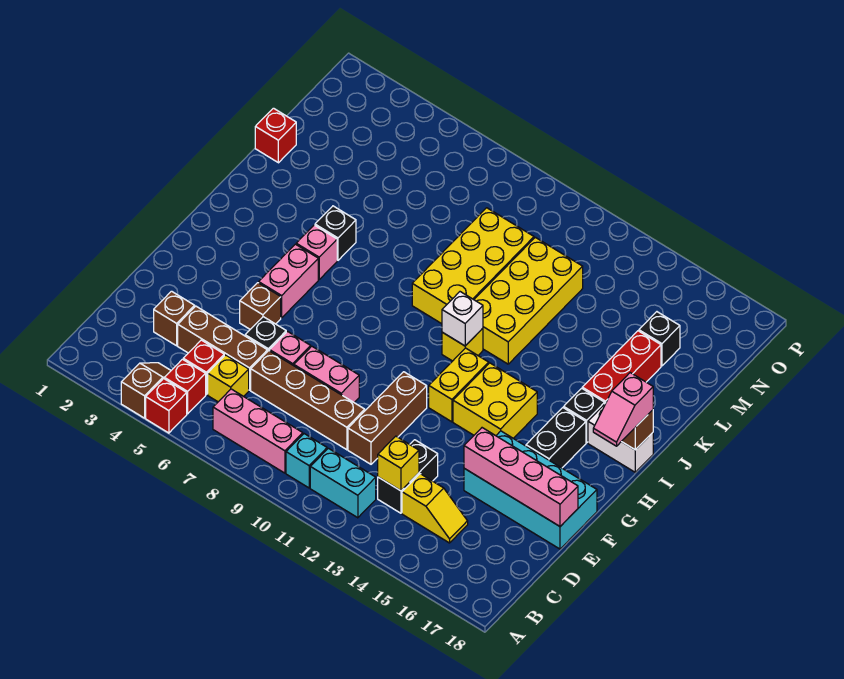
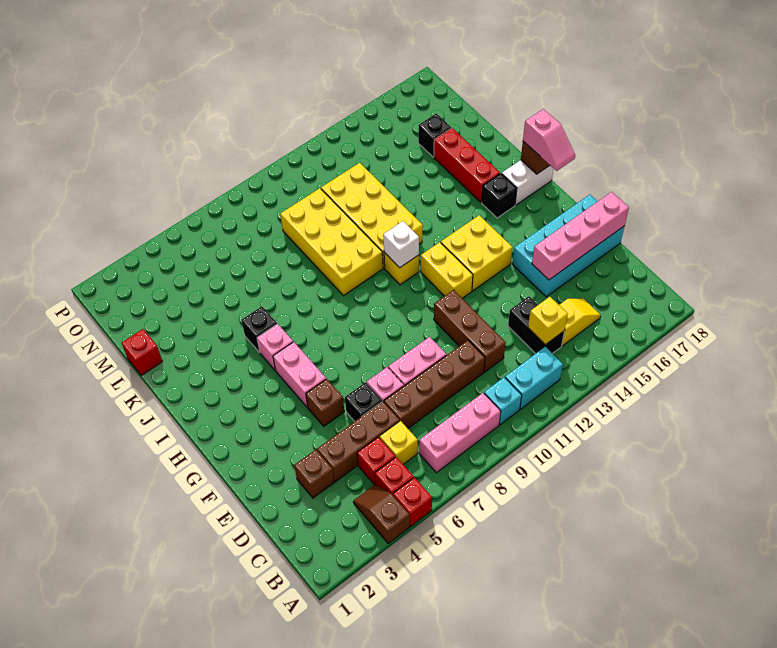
black brick G16:H16 level 1 -> none

